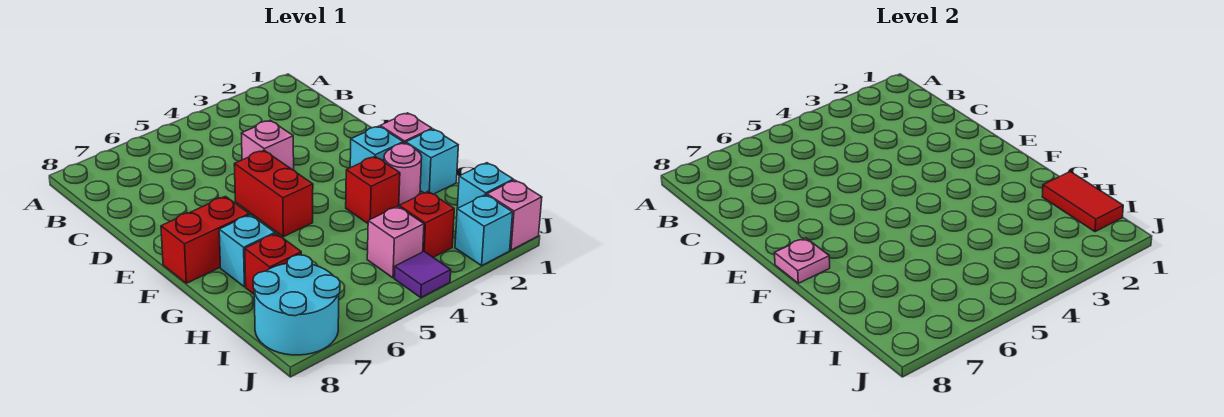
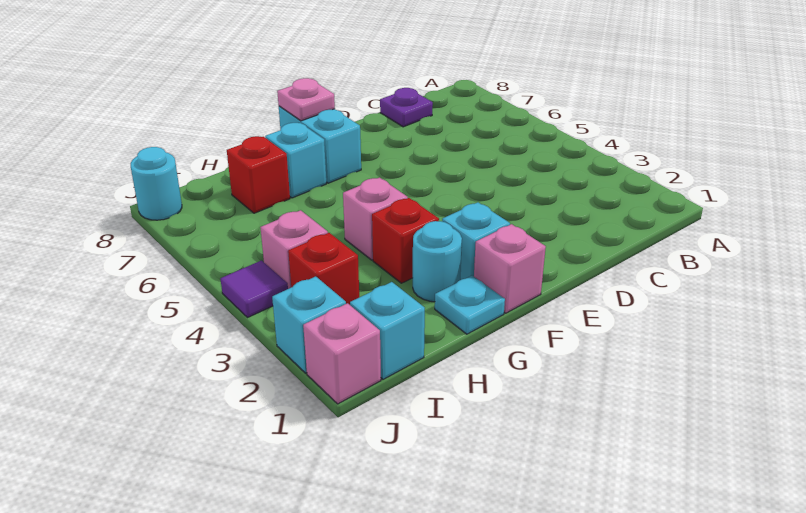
none -> purple plate C8 level 1
pink brick D4 level 1 -> pink brick G4 level 1
red brick E5:F5 level 1 -> none
red brick F7:F8 level 1 -> cyan brick F7:F8 level 1
cyan brick G1 level 1 -> cyan plate G1 level 1
pink round brick G2 level 1 -> cyan round brick G2 level 1
red tile H1:I1 level 2 -> none
cyan round brick I7:J8 level 1 -> cyan round brick J8 level 1

